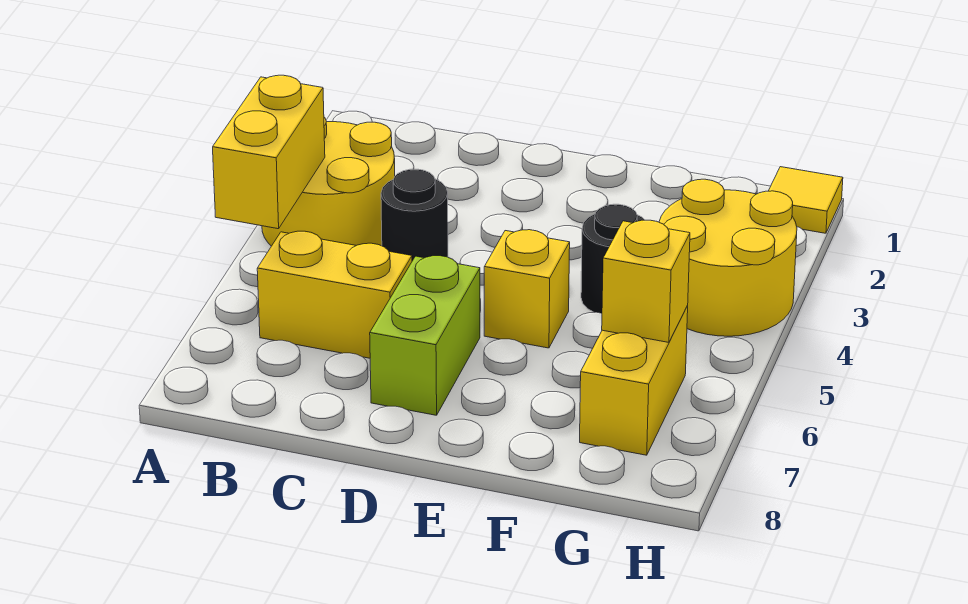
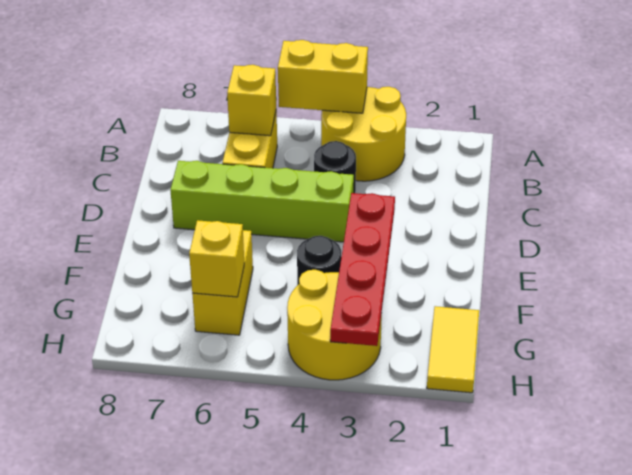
lime brick D6:D7 level 1 -> lime brick D4:D7 level 1
none -> red plate E3:H3 level 2
yellow brick E5 level 1 -> yellow brick B6 level 2
yellow brick G6:G7 level 1 -> yellow brick F6:G6 level 1
yellow tile H1 level 1 -> yellow tile G1:H1 level 1

